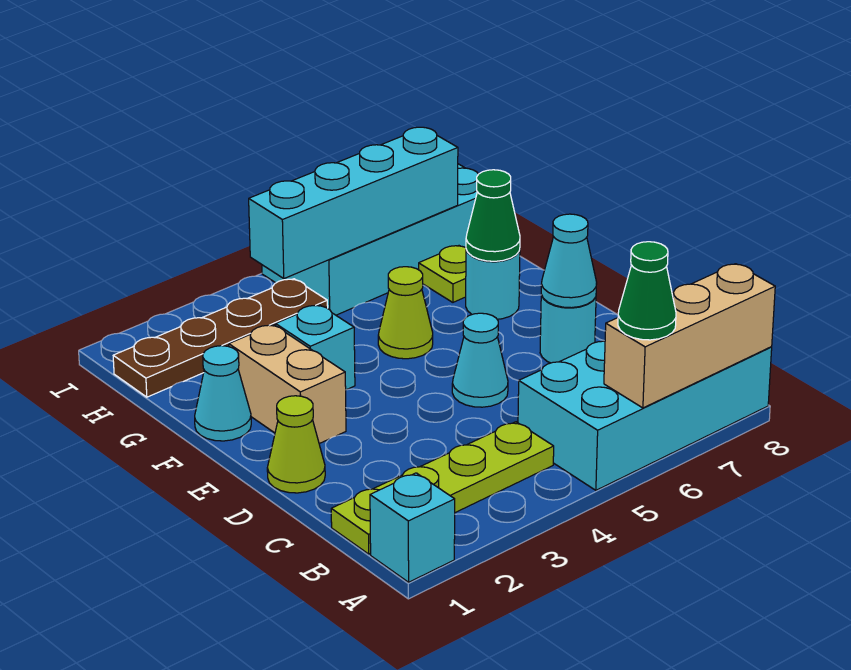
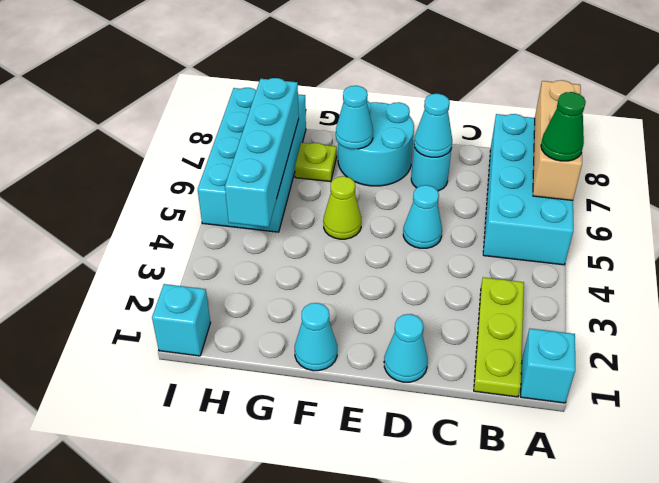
lime plate B1:B4 level 1 -> lime plate B1:B3 level 1
lime cone D1 level 1 -> cyan cone D1 level 1
tan brick E2:F2 level 1 -> none
cyan brick F3 level 1 -> cyan brick I1 level 1
cyan round brick F7 level 1 -> cyan round brick E7:F8 level 1
green cone F7 level 2 -> cyan cone F7 level 2
brown plate H1:H4 level 1 -> none

